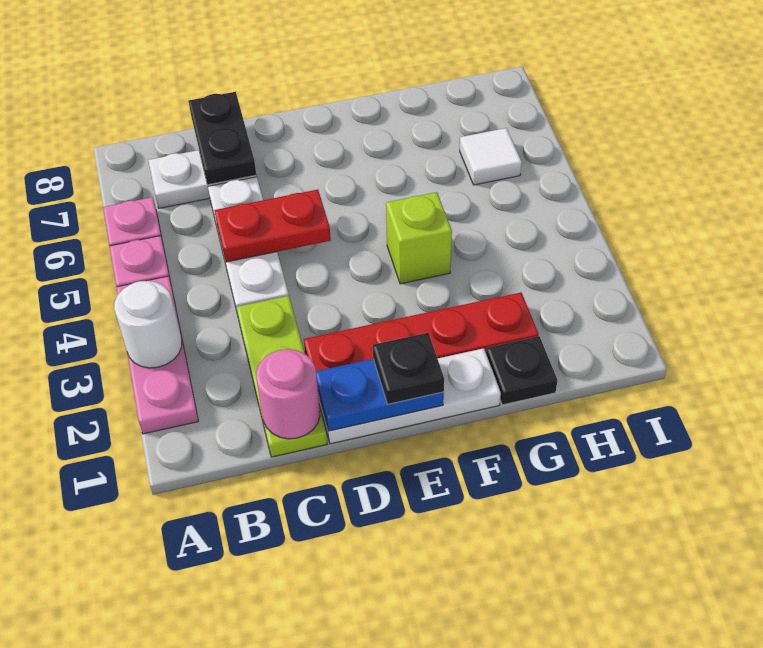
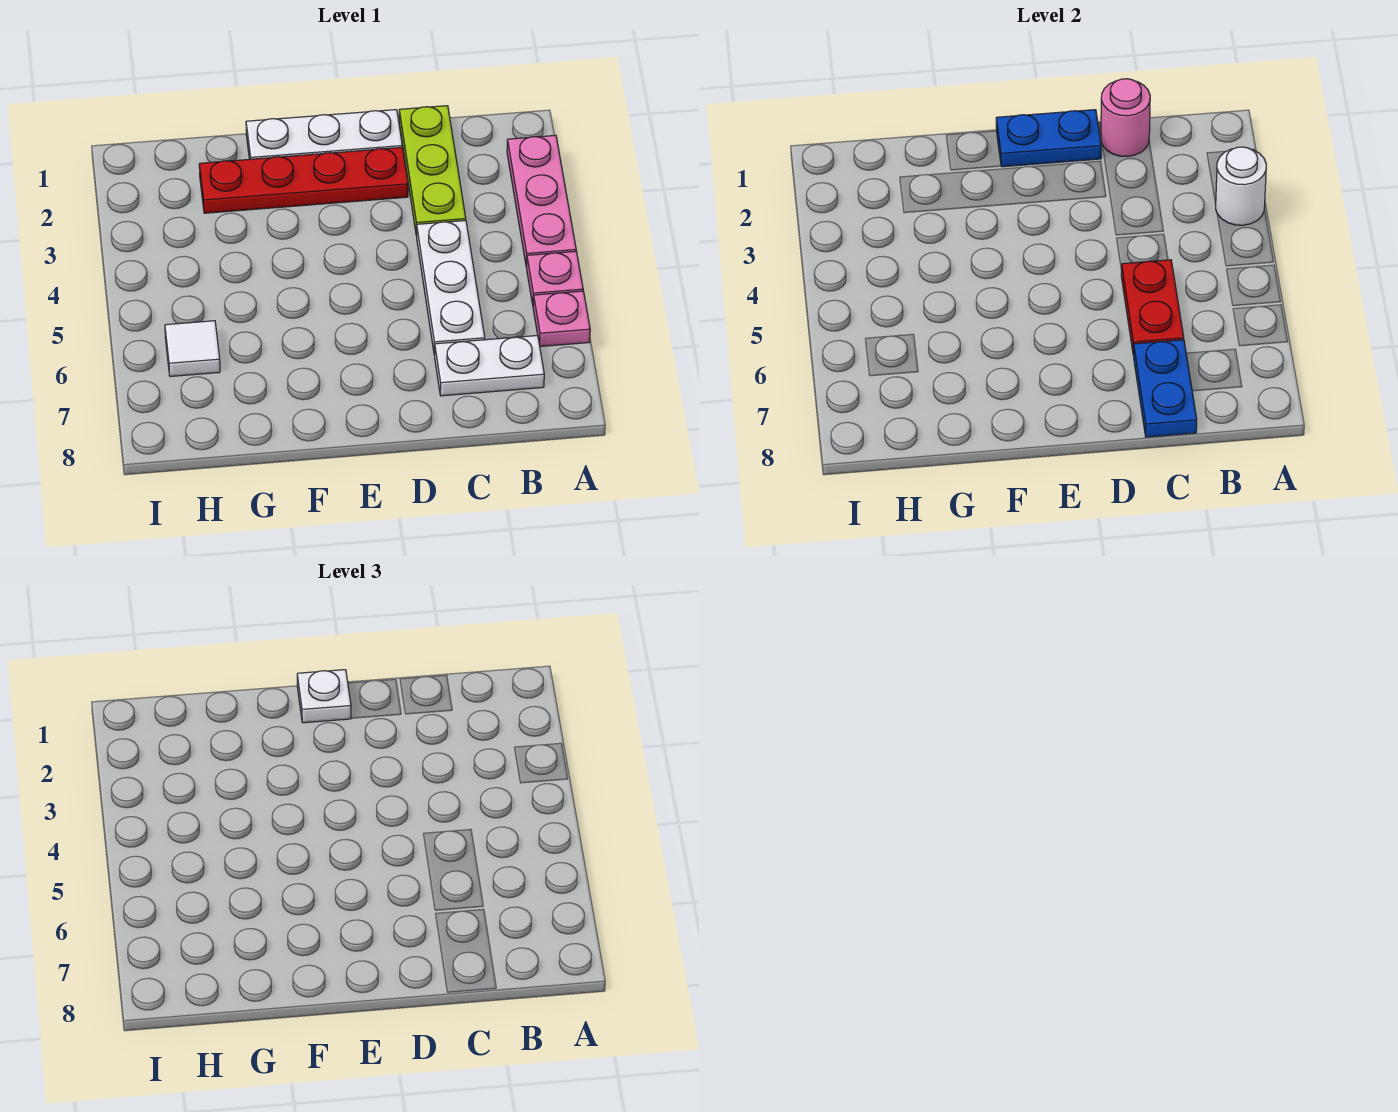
red plate C5:D5 level 2 -> red plate C5:C6 level 2
black plate C7:C8 level 2 -> blue plate C7:C8 level 2
black plate E1 level 3 -> white plate E1 level 3
lime brick F4 level 1 -> none
black plate G1 level 1 -> none

